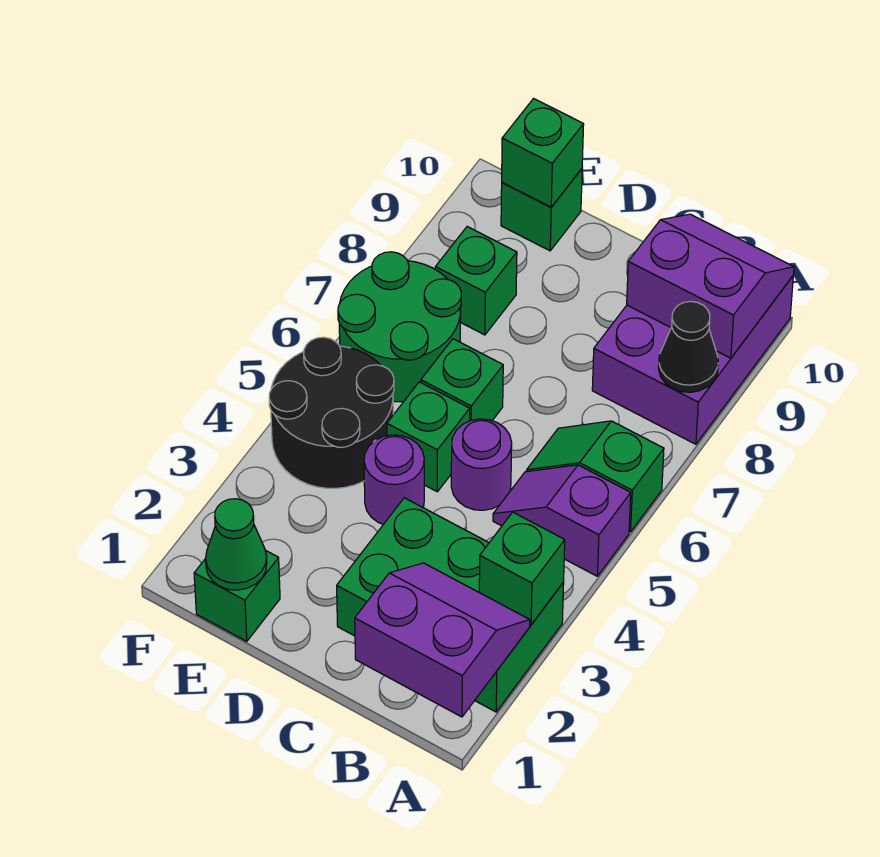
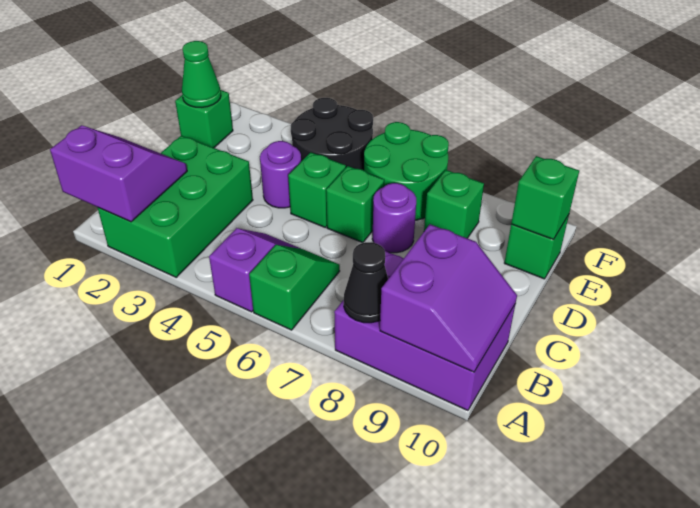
purple slope A1:B2 level 2 top 1 -> purple slope A1:B2 level 2 top A
green brick A3 level 2 -> none
purple round brick C5 level 1 -> purple round brick D7 level 1

